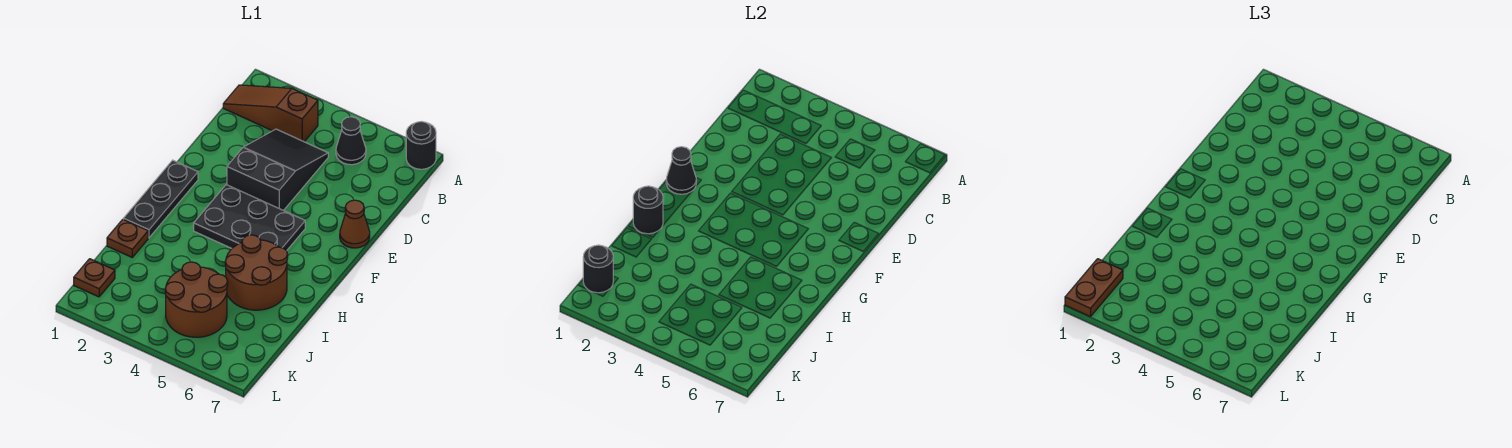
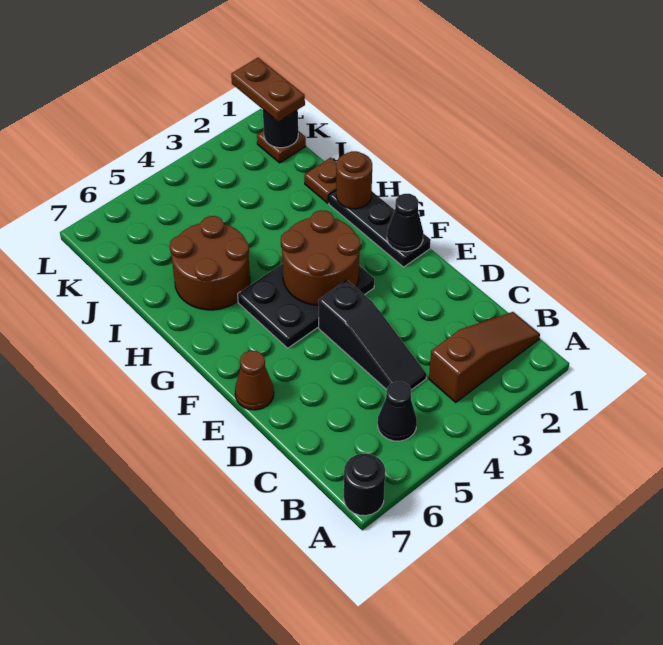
black slope C3:E4 level 1 top E -> black slope C4:E4 level 1 top E
black round brick H1 level 2 -> brown round brick H1 level 2
brown round brick J4:K5 level 1 -> brown round brick F3:G4 level 2

